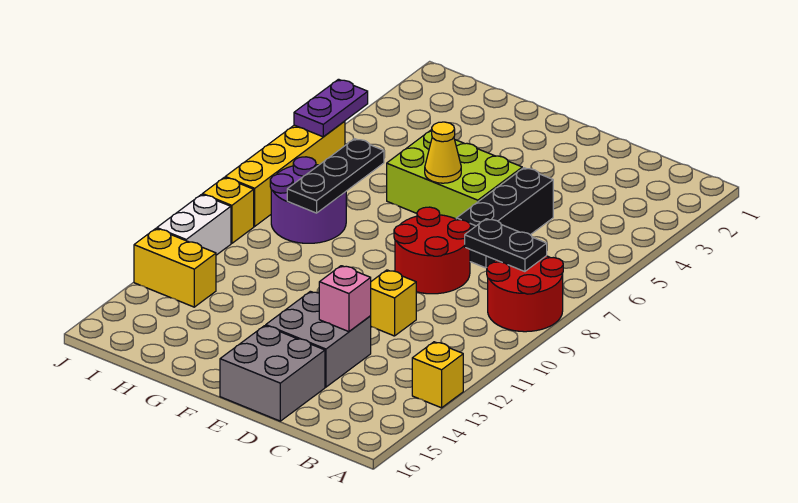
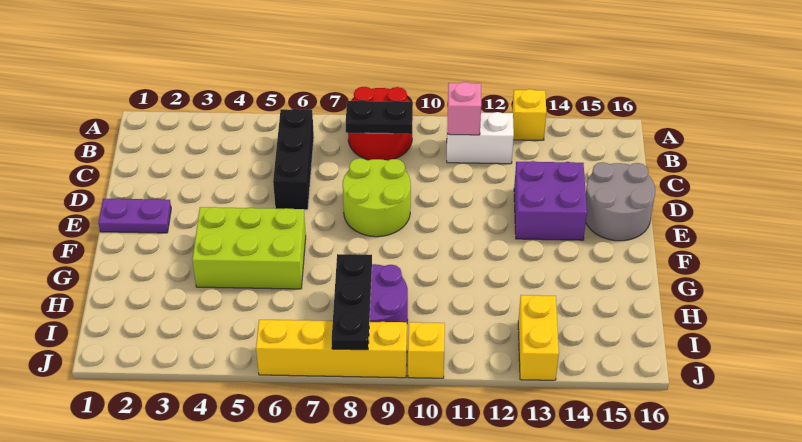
black plate B8:C8 level 2 -> black plate B8:B9 level 2
black brick D5:D7 level 1 -> black brick B6:D6 level 1
red round brick D8:E9 level 1 -> lime round brick D8:E9 level 1
yellow brick D11 level 1 -> none
grey brick D13:E14 level 1 -> purple brick D13:E14 level 1
pink brick D13 level 2 -> pink brick B11 level 2
grey brick D15:E16 level 1 -> grey round brick D15:E16 level 1
lime brick E5:G6 level 1 -> lime brick F4:G6 level 1
yellow cone F6 level 2 -> none
black plate H7:H9 level 2 -> black plate H8:J8 level 2
purple plate J5:J6 level 2 -> purple plate E1:E2 level 1
white brick J11:J12 level 1 -> white brick B11:B12 level 1

